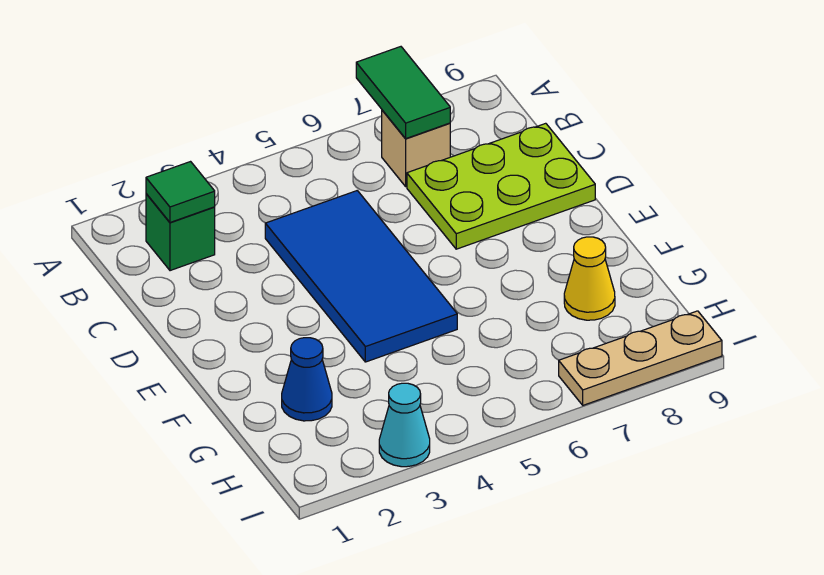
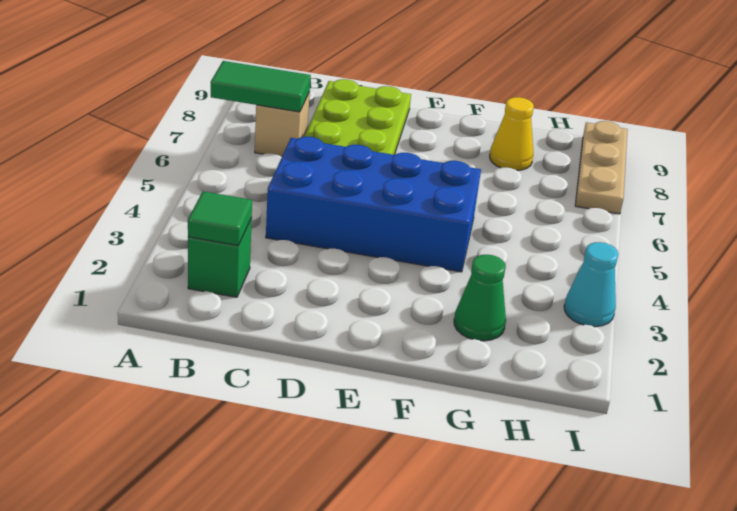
blue tile C4:F5 level 1 -> blue brick C4:F5 level 1
blue cone G2 level 1 -> green cone G2 level 1

